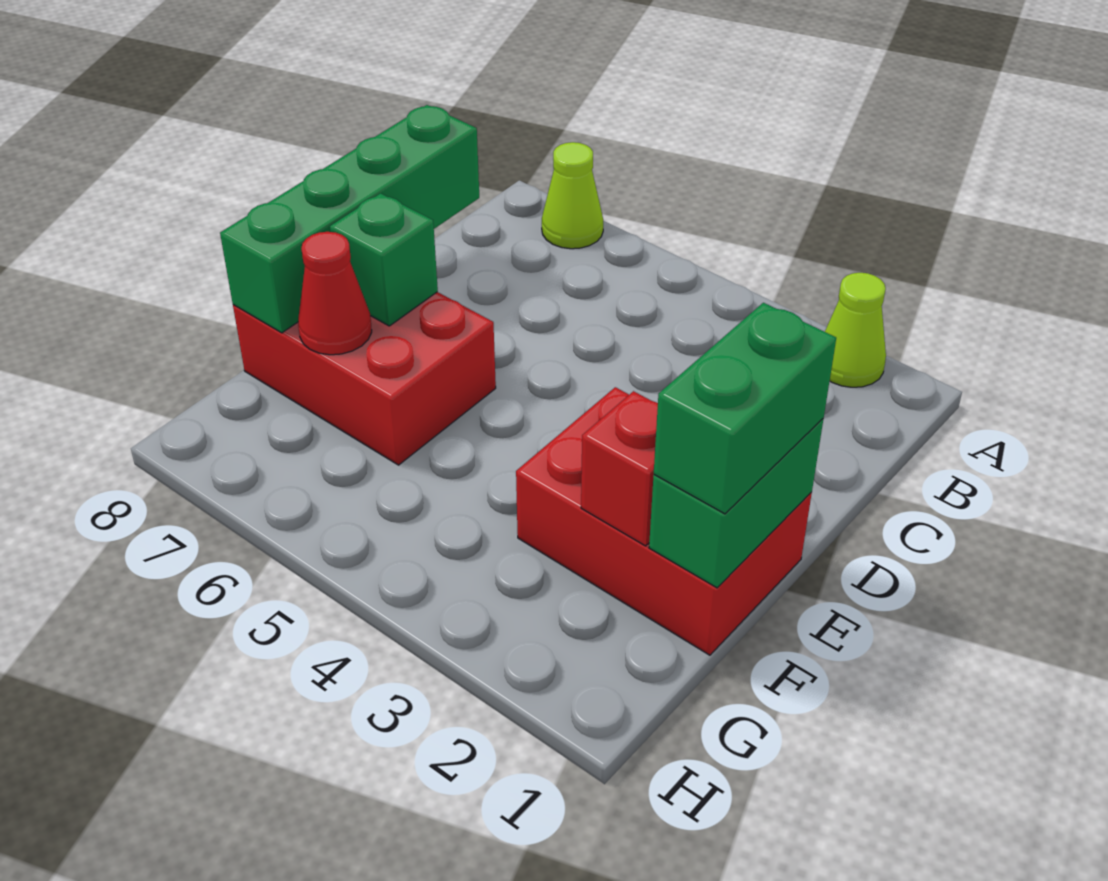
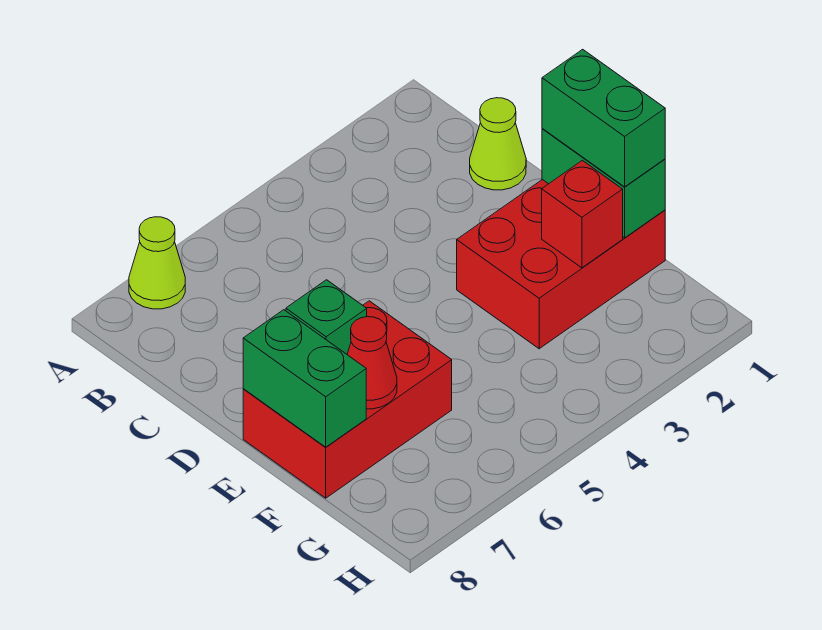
lime cone A2 level 1 -> lime cone C1 level 1
green brick C8:F8 level 2 -> green brick E8:F8 level 2

